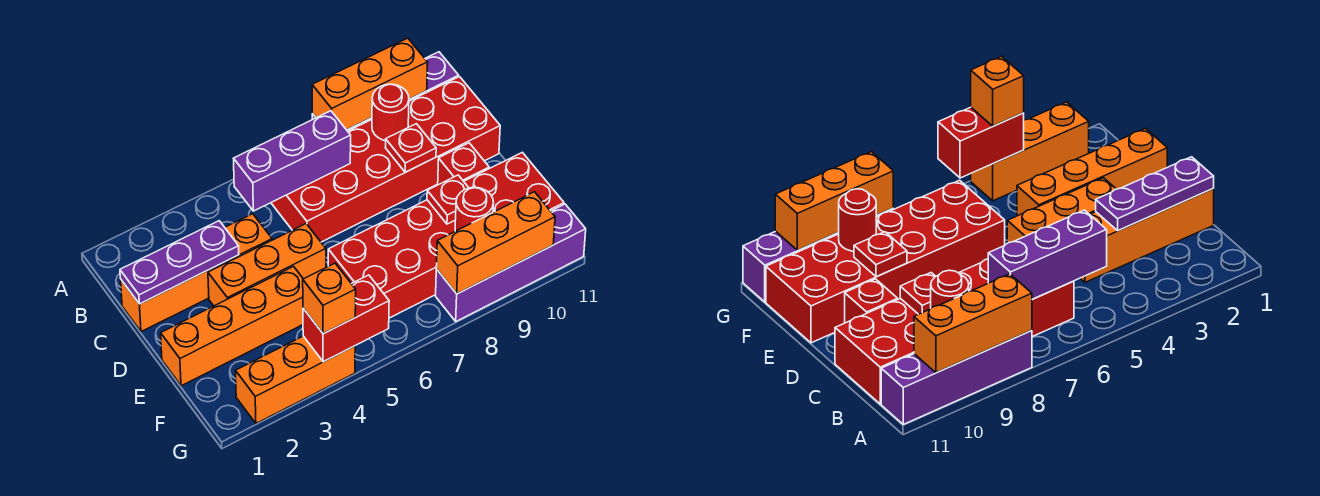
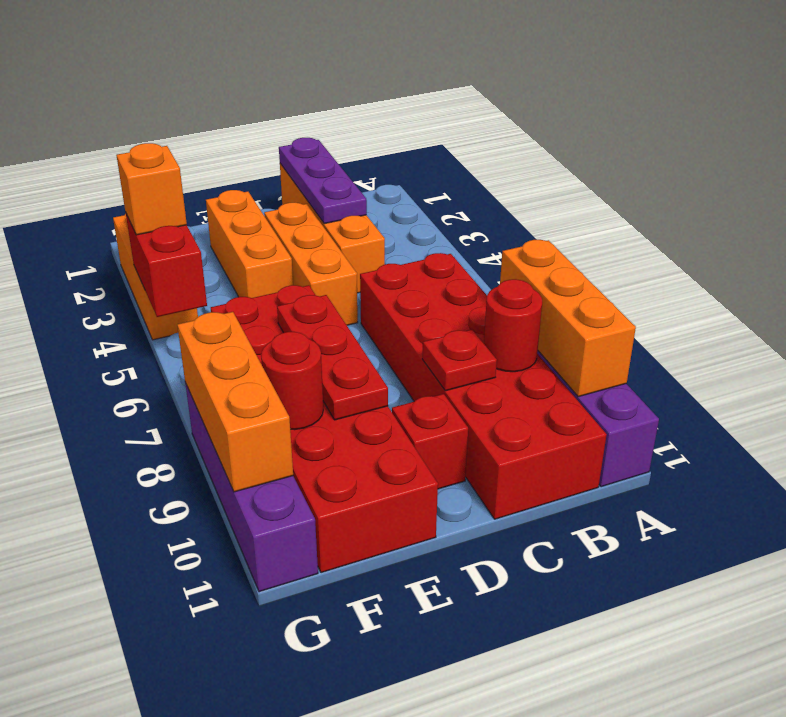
purple brick B5:B7 level 2 -> none
orange brick E1:E4 level 1 -> orange brick E2:E4 level 1
red plate E9 level 2 -> red plate E7:E9 level 2

